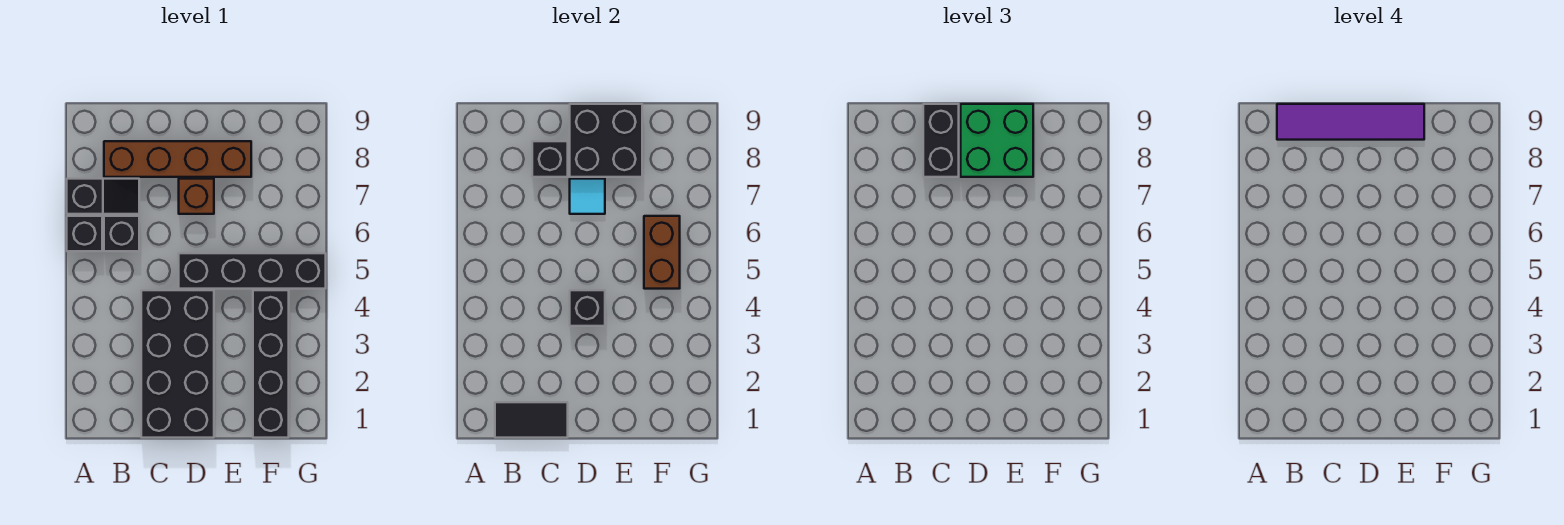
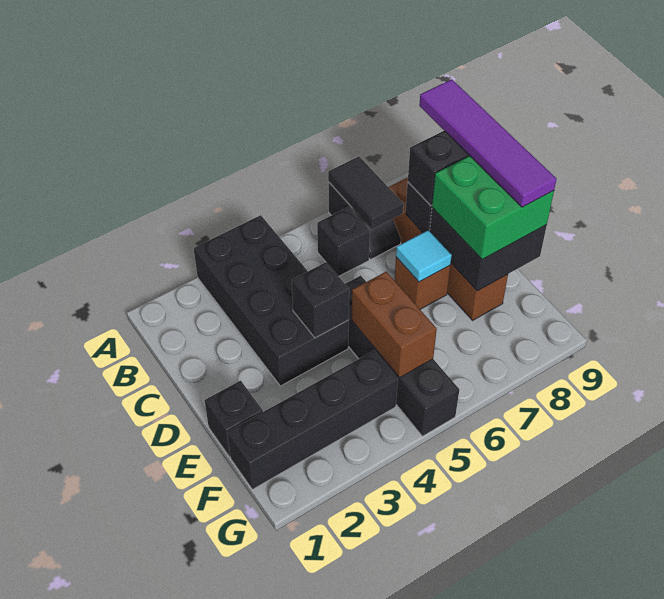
black brick A6 level 1 -> black brick E1 level 1
black tile B1:C1 level 2 -> black tile A7:B7 level 2
black brick C1:D4 level 1 -> black brick A3:D4 level 1
brown brick F5:F6 level 2 -> brown brick E5:F5 level 2

